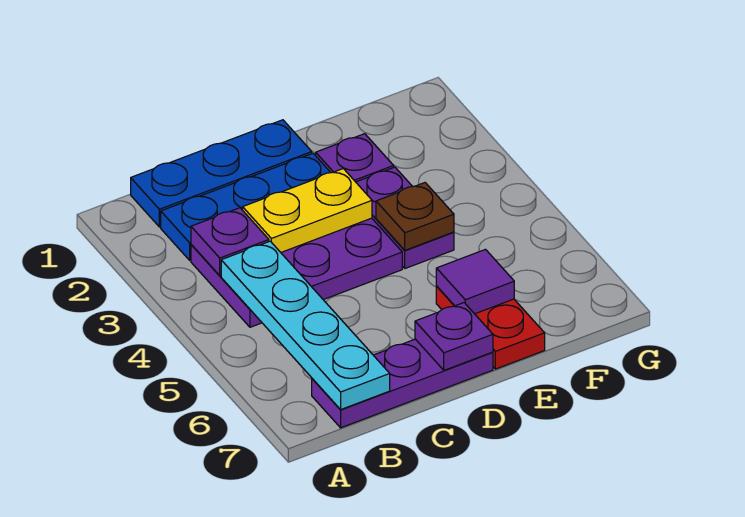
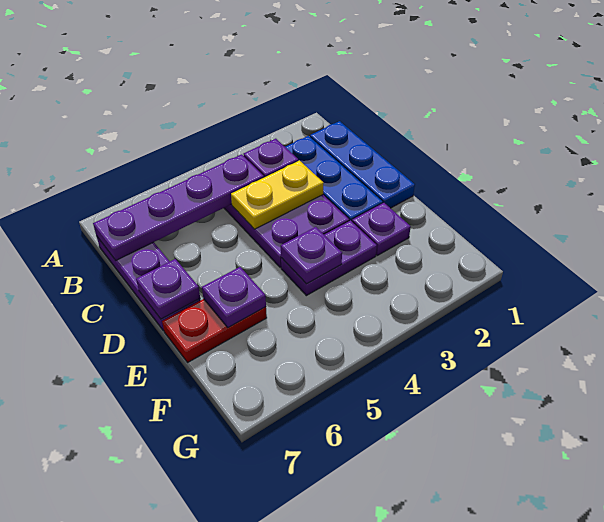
cyan plate B4:B7 level 2 -> purple plate B4:B7 level 2
yellow plate C3:D3 level 2 -> yellow plate C3:C4 level 2
brown plate E4 level 2 -> purple plate E4 level 2
purple tile E6 level 2 -> purple plate E6 level 2

